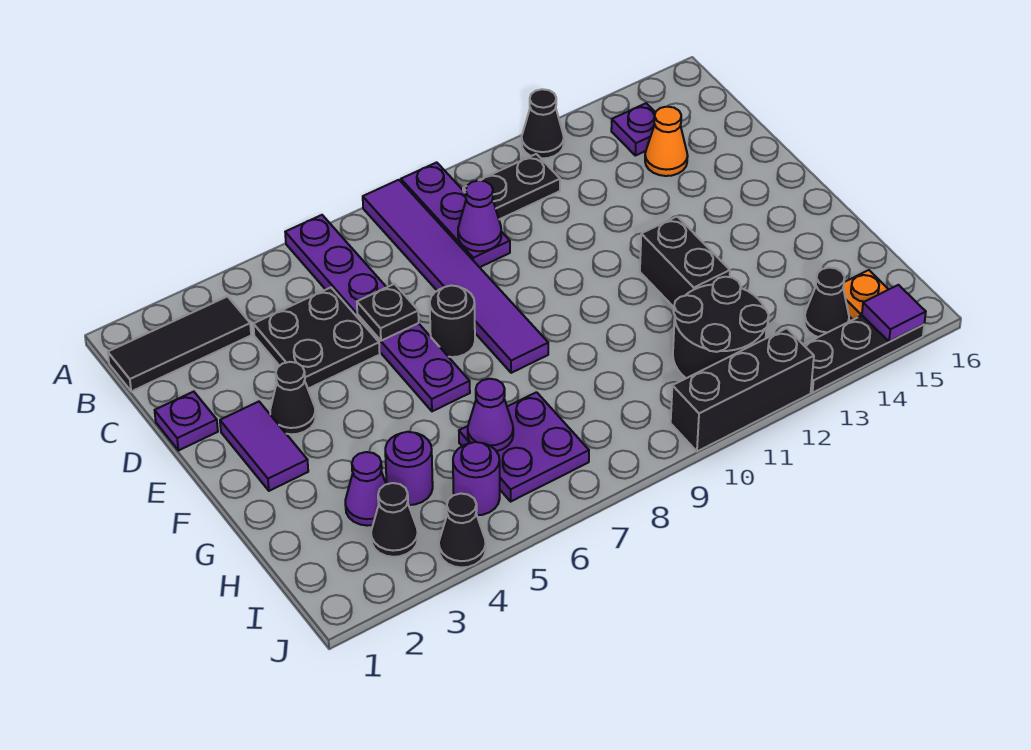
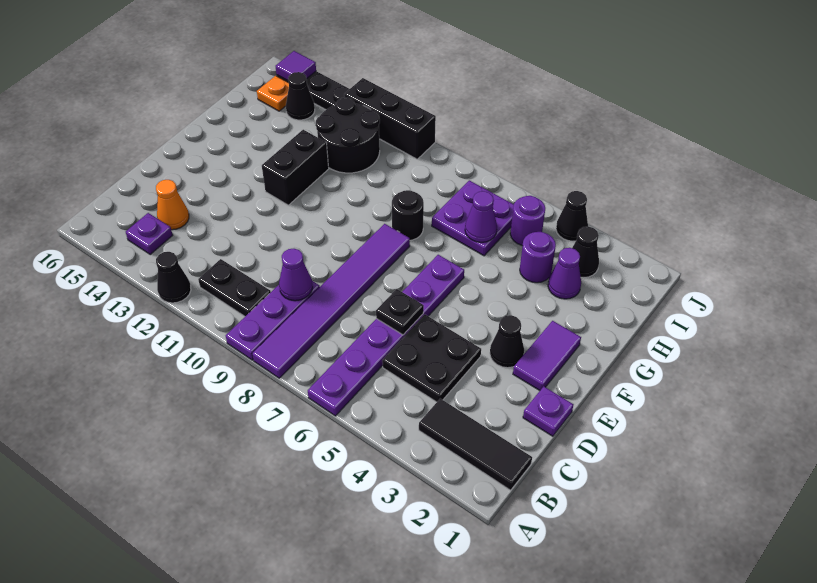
black round brick E7 level 1 -> black round brick G8 level 1

